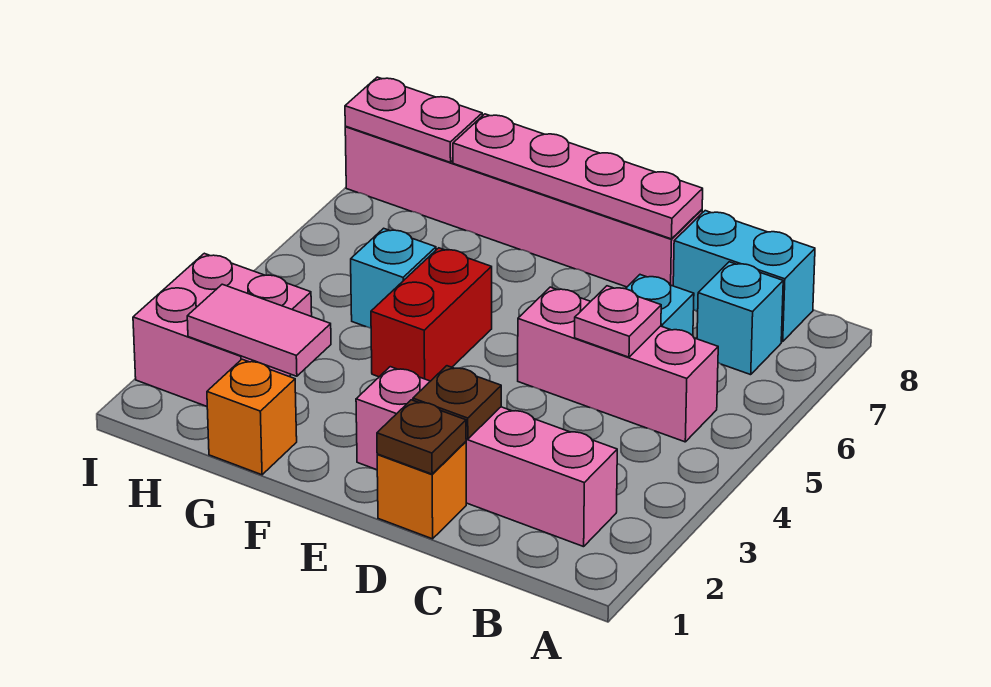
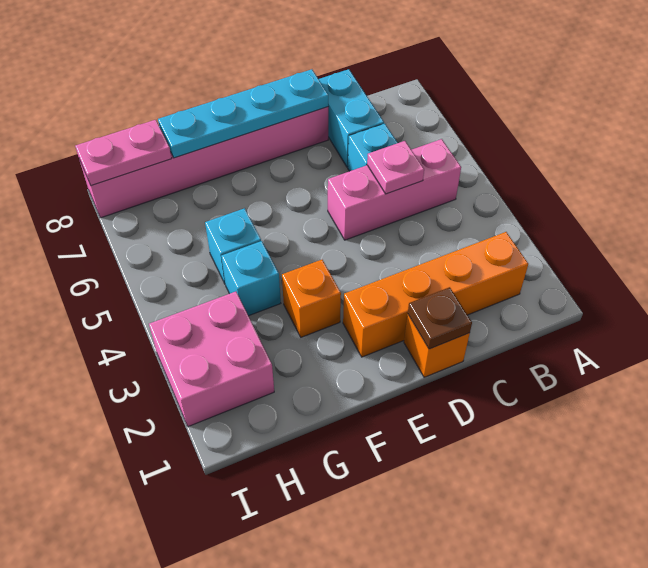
pink brick B2:E2 level 1 -> orange brick B2:E2 level 1
cyan brick B7 level 1 -> cyan brick G4 level 1
cyan brick B8:C8 level 1 -> cyan brick C7:C8 level 1
brown plate D2 level 2 -> none
pink plate D8:G8 level 2 -> cyan plate D8:G8 level 2
red brick F4:F5 level 1 -> none
orange brick G1 level 1 -> orange brick F3 level 1
pink tile G2:H2 level 2 -> none

